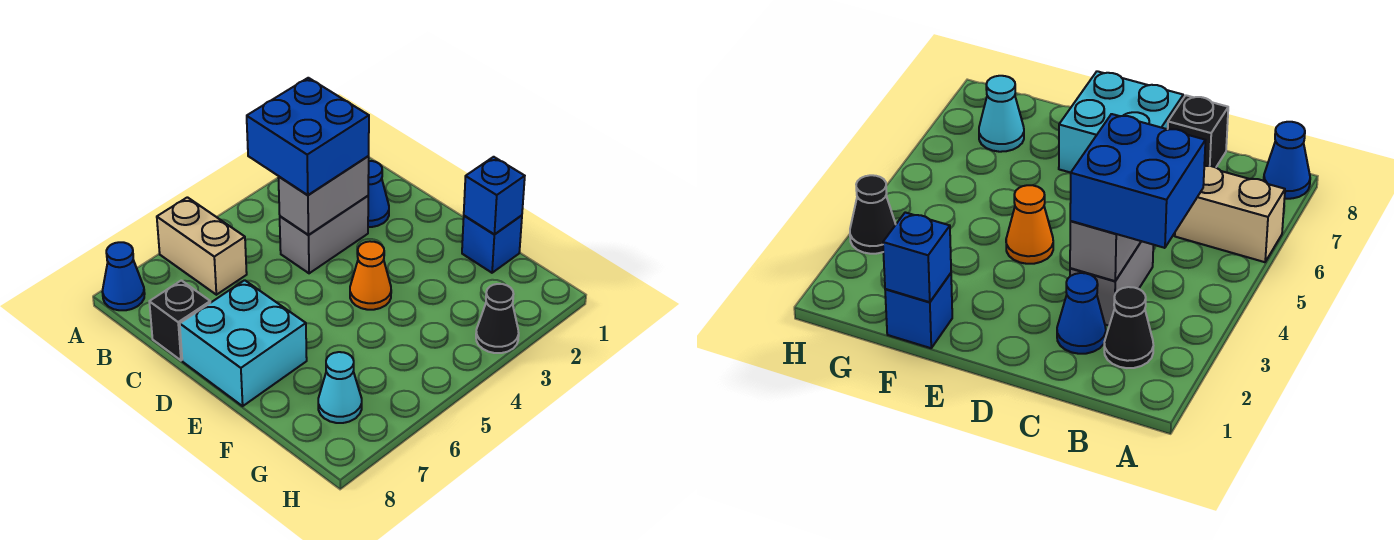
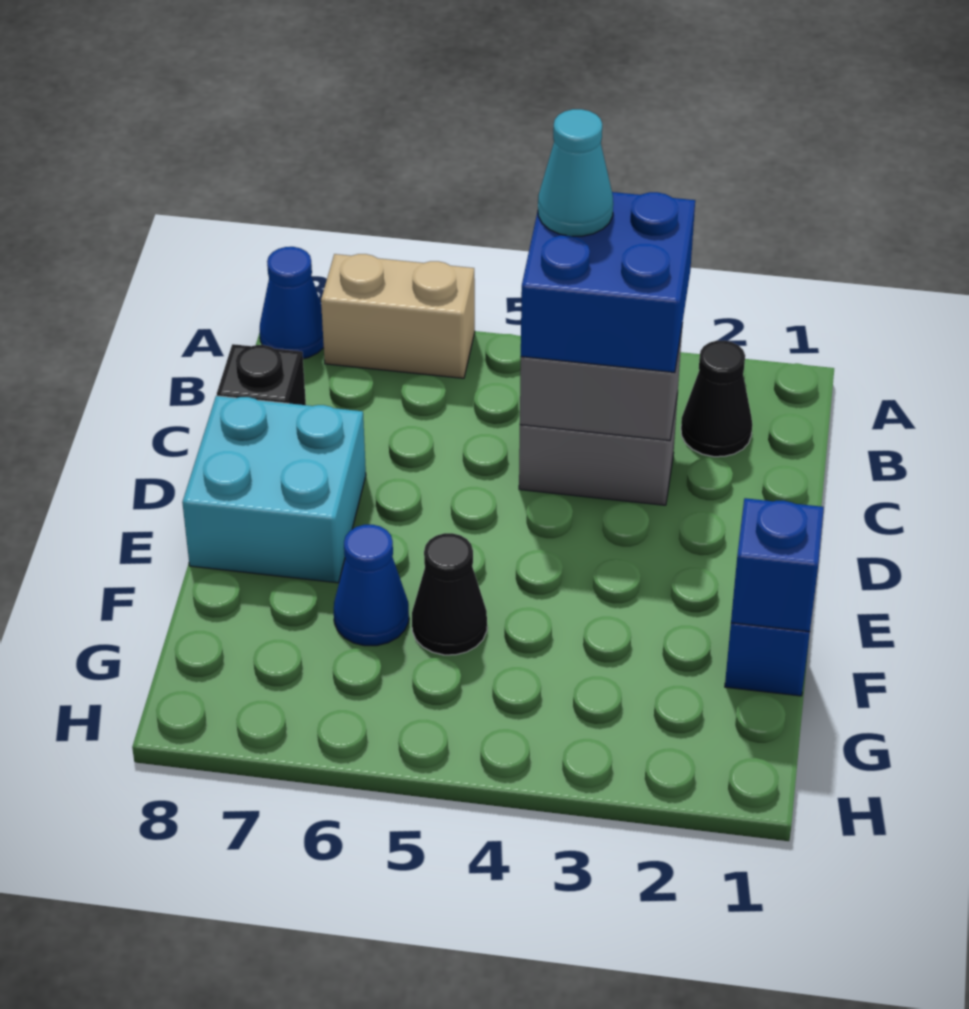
tan brick A6:B6 level 1 -> tan brick A6:A7 level 1
blue cone C2 level 1 -> blue cone F6 level 1
orange cone E4 level 1 -> none
cyan cone G7 level 1 -> cyan cone B4 level 4
black cone H3 level 1 -> black cone F5 level 1

